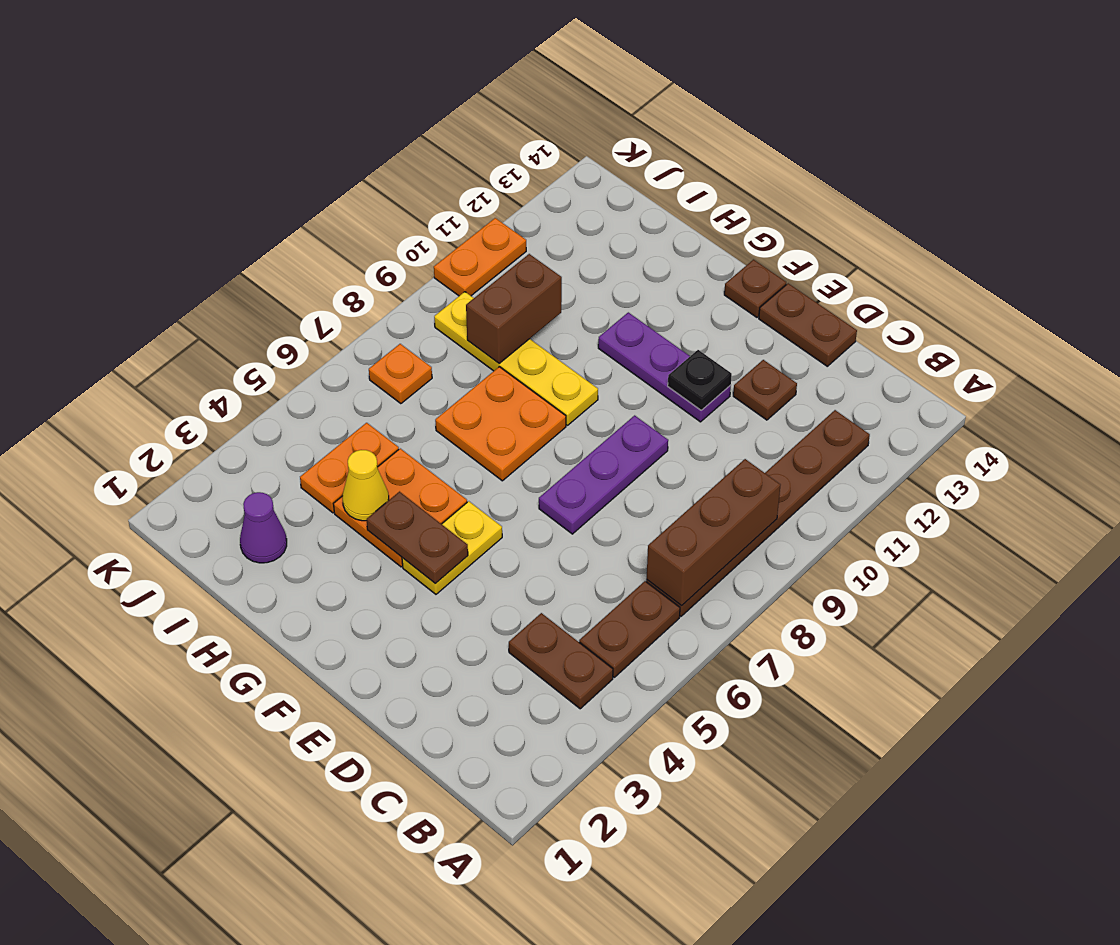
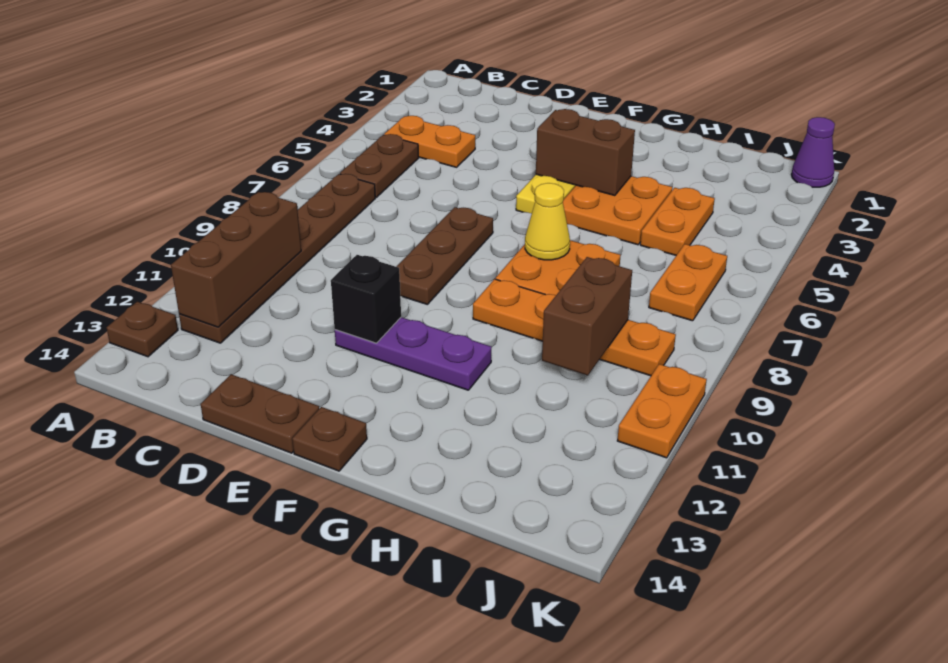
brown plate B4:C4 level 1 -> orange plate B4:C4 level 1
brown brick B7:B9 level 2 -> brown brick B10:B12 level 2
brown plate D12 level 1 -> brown plate A13 level 1
purple plate E7:E9 level 1 -> brown plate E7:E9 level 1
black plate E11 level 2 -> black brick E11 level 2
brown plate F4:G4 level 2 -> brown brick F4:G4 level 2
yellow plate G9:J9 level 1 -> orange plate G9:J9 level 1
yellow cone H4 level 2 -> yellow cone G7 level 2
purple cone I2 level 1 -> purple cone K1 level 1
orange plate J7 level 1 -> orange plate J6:J7 level 1

